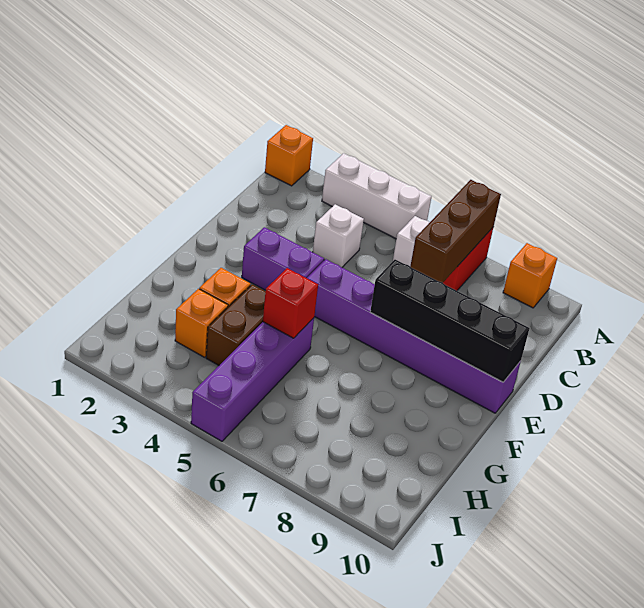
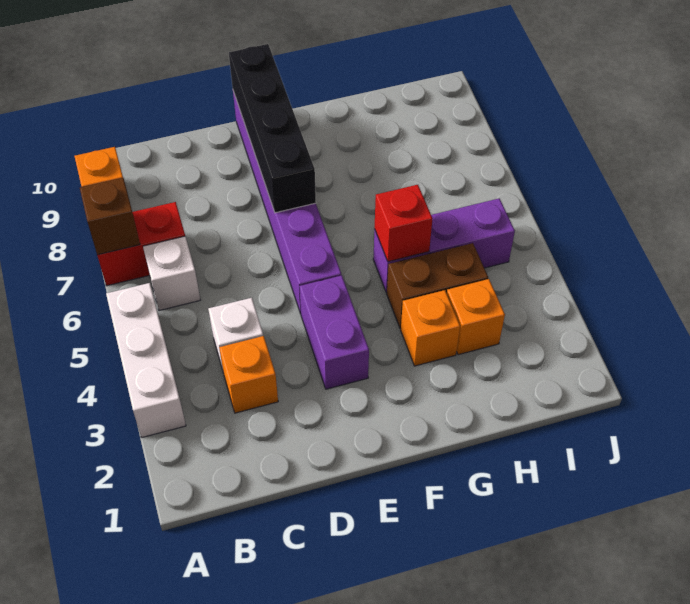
orange brick A1 level 1 -> orange brick C3 level 1
brown brick A7:C7 level 2 -> brown brick A7 level 2
purple brick G5:J5 level 1 -> purple brick G5:I5 level 1

